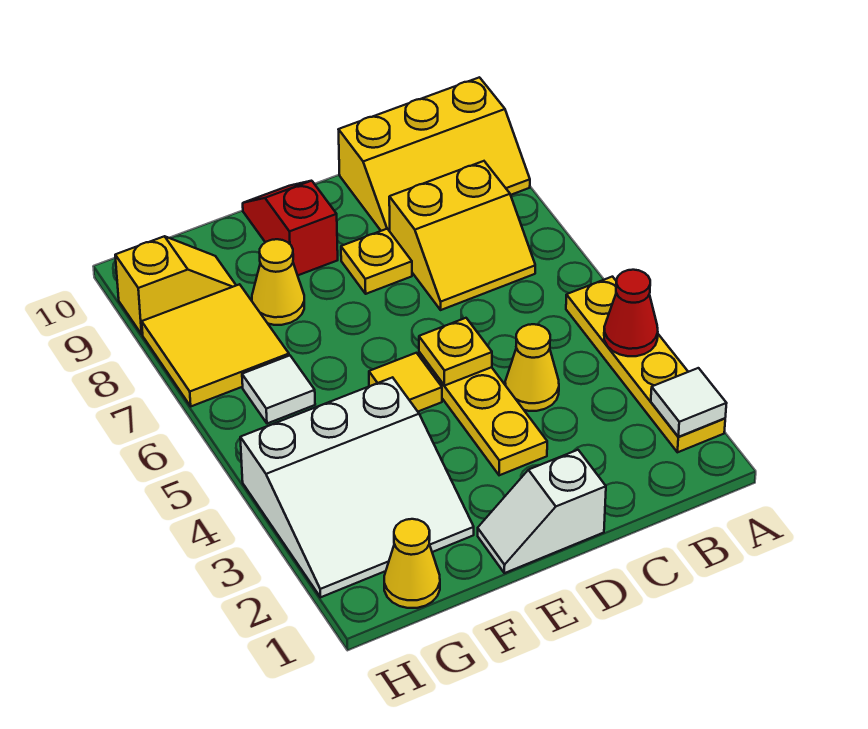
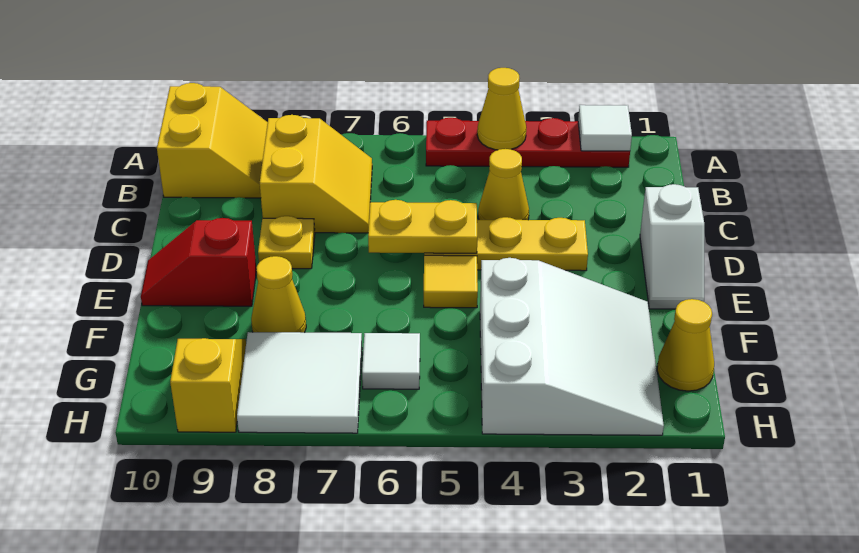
yellow plate A2:A5 level 1 -> red plate A2:A5 level 1
red cone A4 level 2 -> yellow cone A4 level 2
yellow slope A9:C10 level 1 top 10 -> yellow slope A9:B10 level 1 top 10
yellow plate D5 level 2 -> yellow plate D5:D6 level 2
yellow tile G7:H8 level 1 -> white tile G7:H8 level 1

